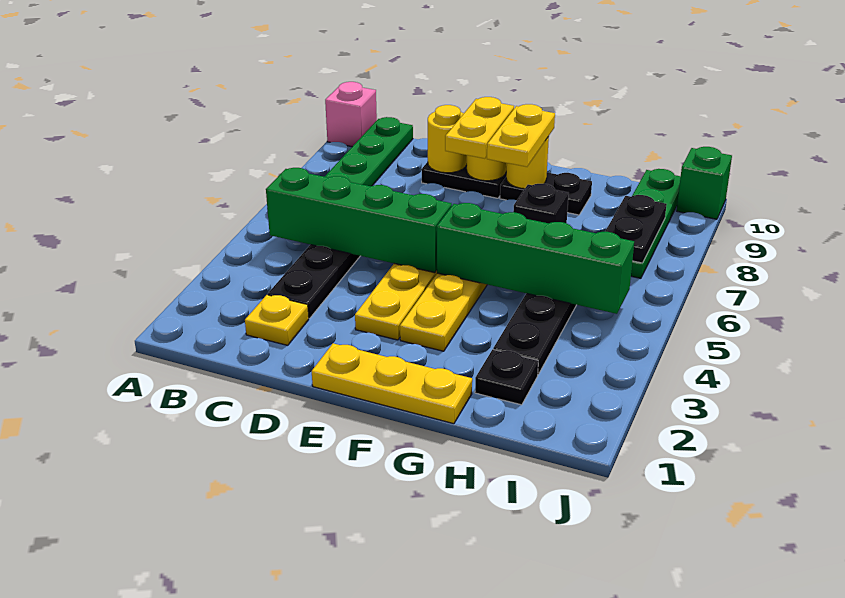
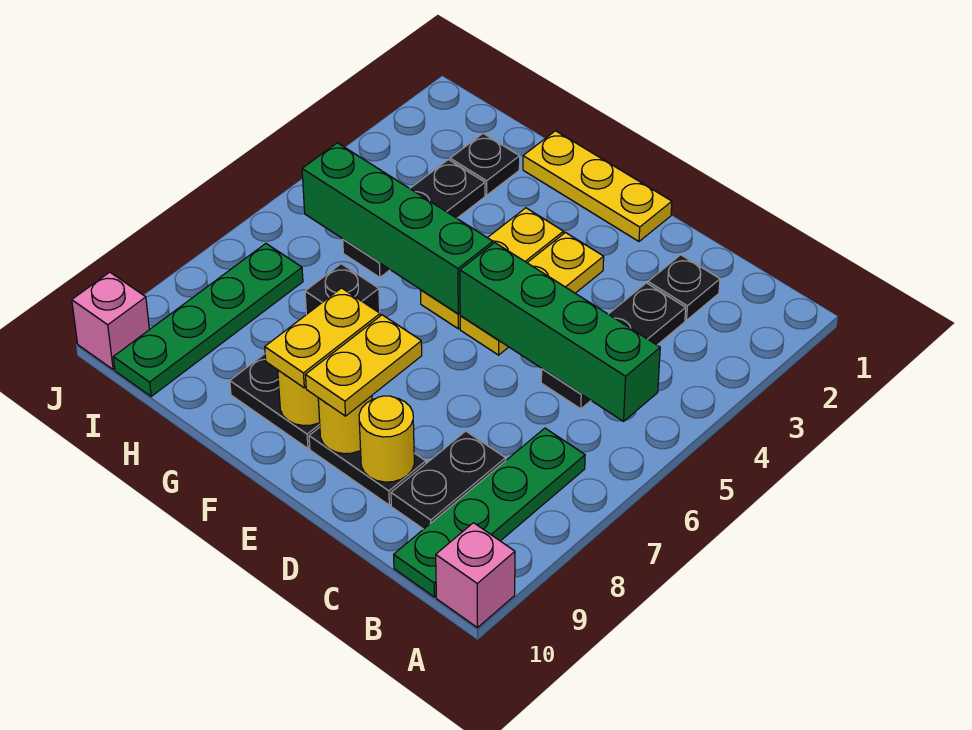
yellow plate C2 level 1 -> black plate C2 level 1
black plate I7:I8 level 2 -> black plate C8:C9 level 1
green brick J10 level 1 -> pink brick J10 level 1

